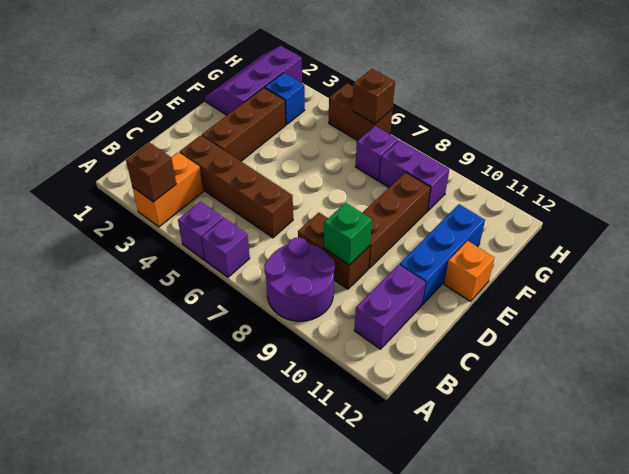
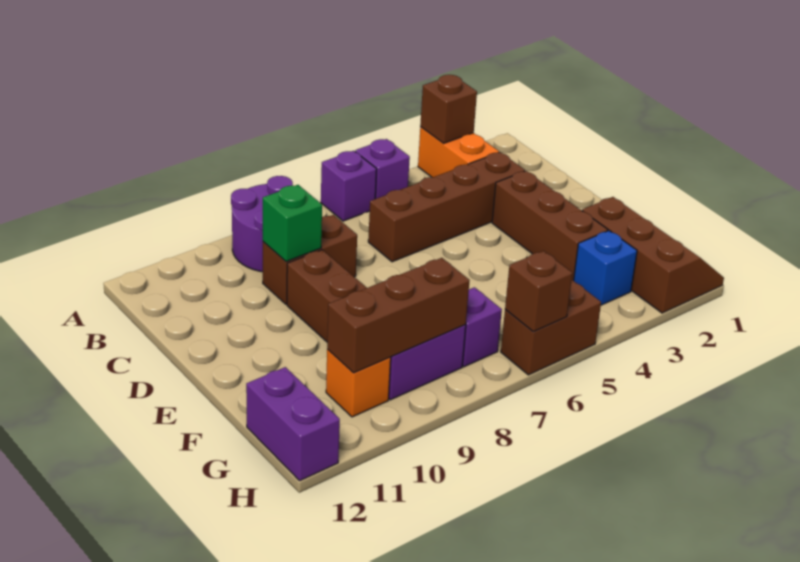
purple brick B11:C11 level 1 -> purple brick G12:H12 level 1
blue brick D11:F11 level 1 -> none
orange brick E12 level 1 -> orange brick G10 level 1
purple slope F1:H2 level 1 top 2 -> brown slope F1:H2 level 1 top 2
none -> brown brick G8:G10 level 2

